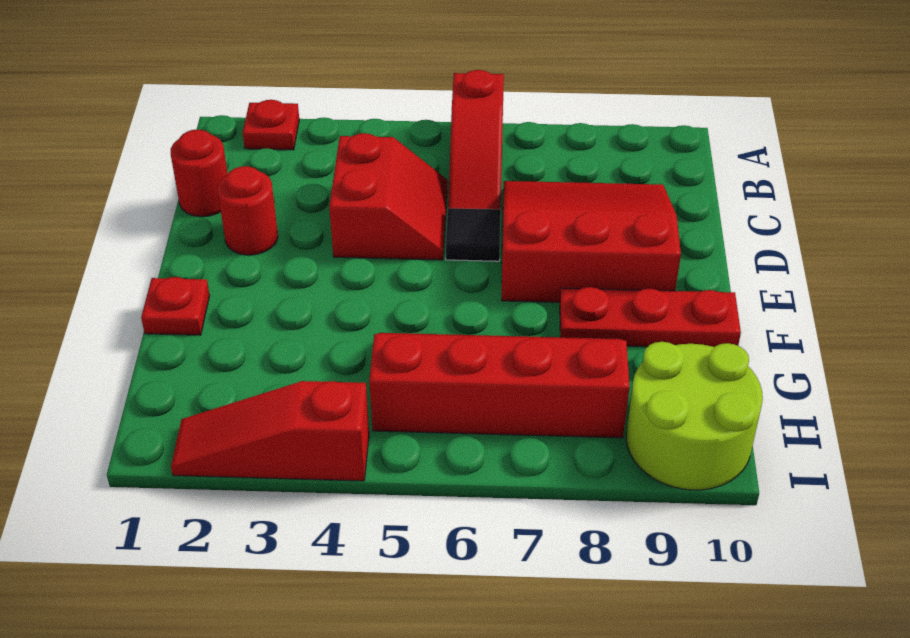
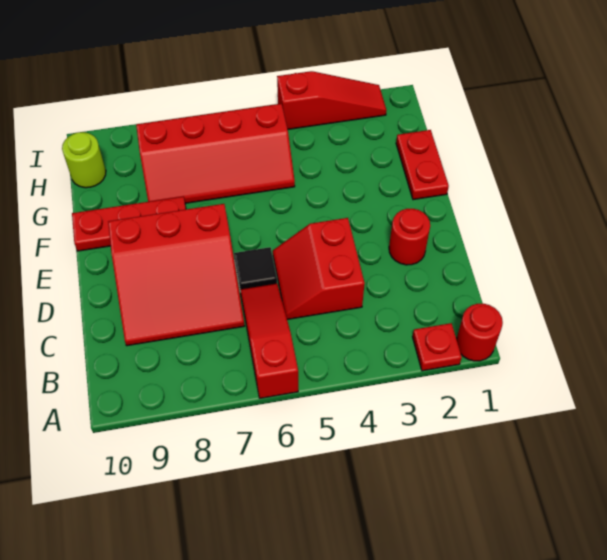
red round brick C1 level 1 -> red round brick A1 level 1
red plate F1 level 1 -> red plate F1:G1 level 1
lime round brick H9:I10 level 1 -> lime round brick H10 level 1

